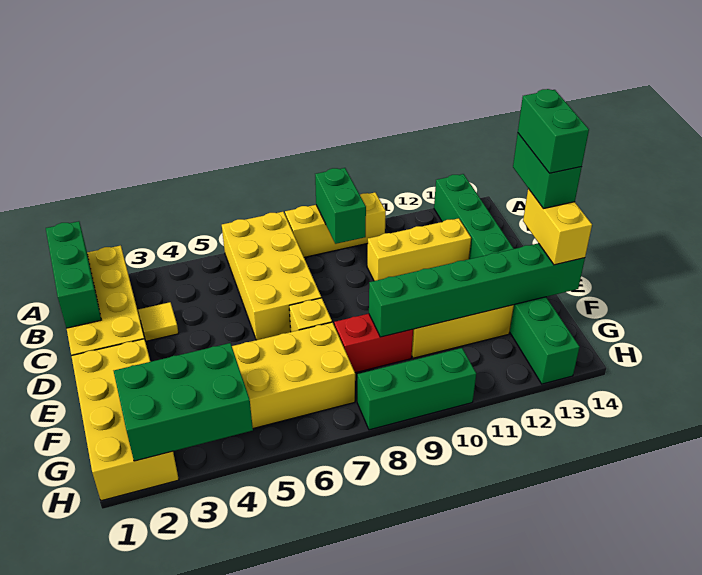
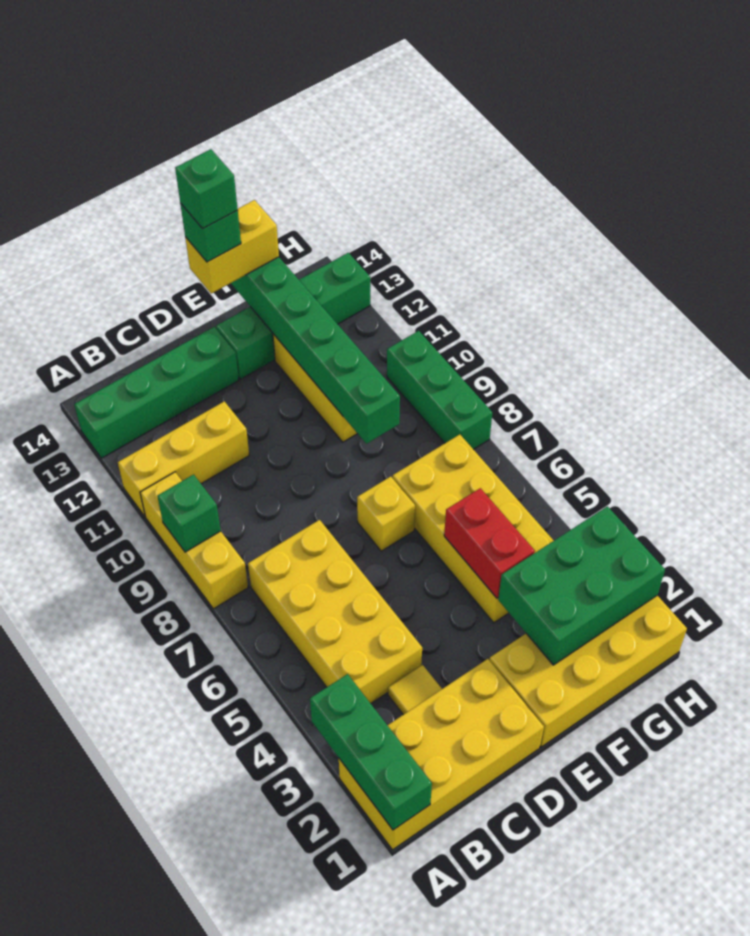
green brick A1:C1 level 2 -> green brick A1:A3 level 2
yellow brick A6:D7 level 1 -> yellow brick B4:C7 level 1
green brick A9:B9 level 2 -> green brick A9 level 2
yellow brick C10:C12 level 1 -> yellow brick A11:C11 level 1
green brick D14:E14 level 4 -> green brick E14 level 4
green brick D14:E14 level 5 -> green brick E14 level 5
red brick F8:F9 level 1 -> red brick F4:F5 level 2
green brick G2:H4 level 2 -> green brick F2:H3 level 2

